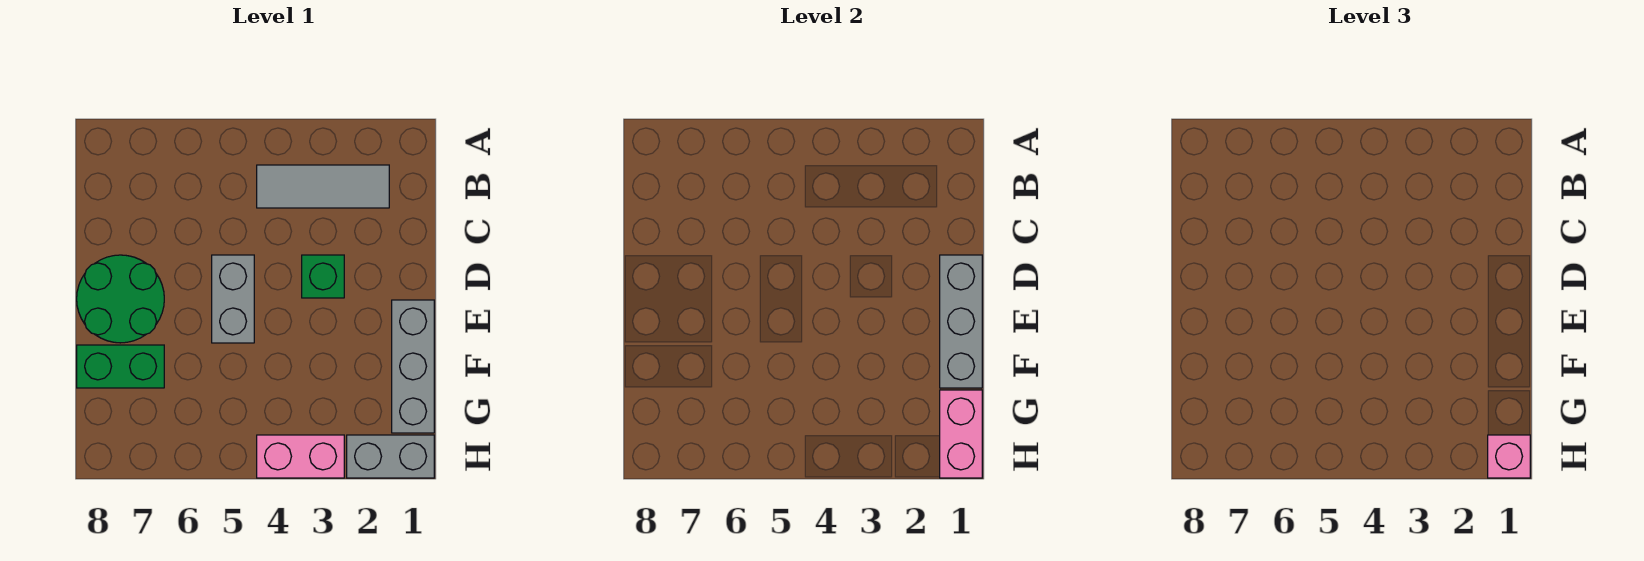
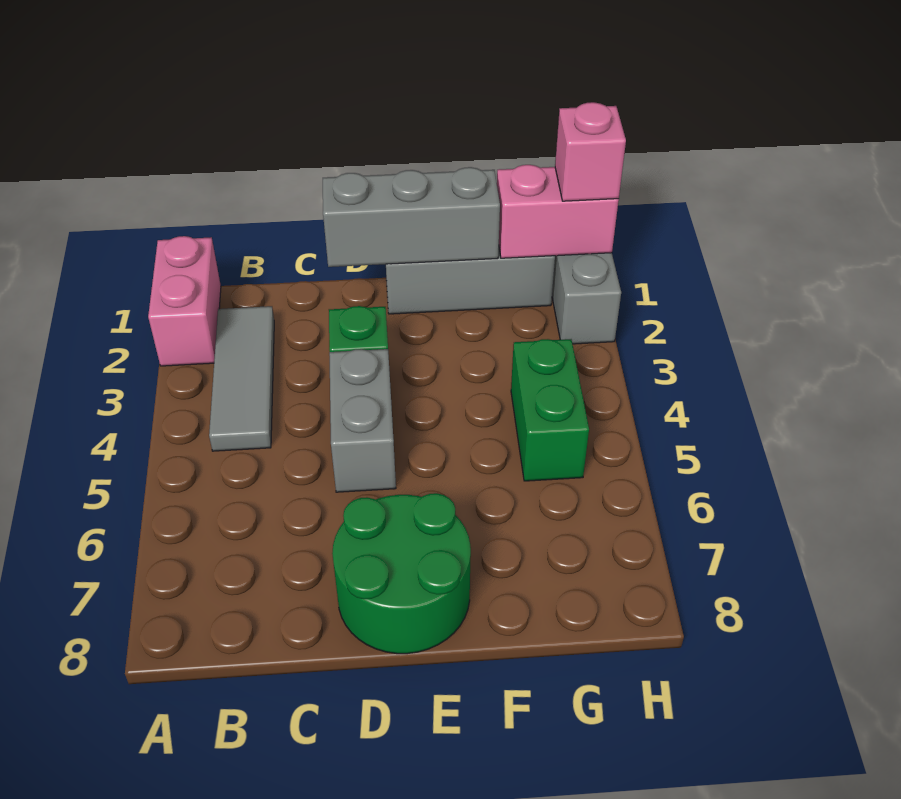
grey brick D5:E5 level 1 -> grey brick D4:D5 level 1
green brick F7:F8 level 1 -> green brick G4:G5 level 1
pink brick H3:H4 level 1 -> pink brick A1:A2 level 1

